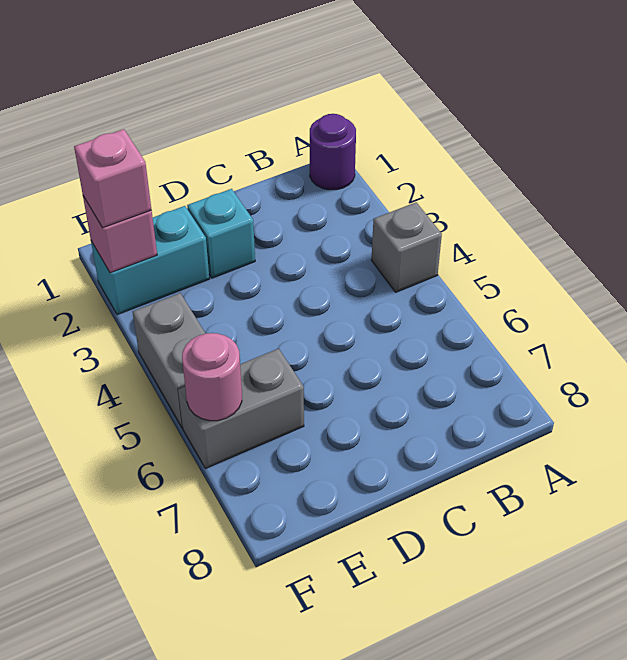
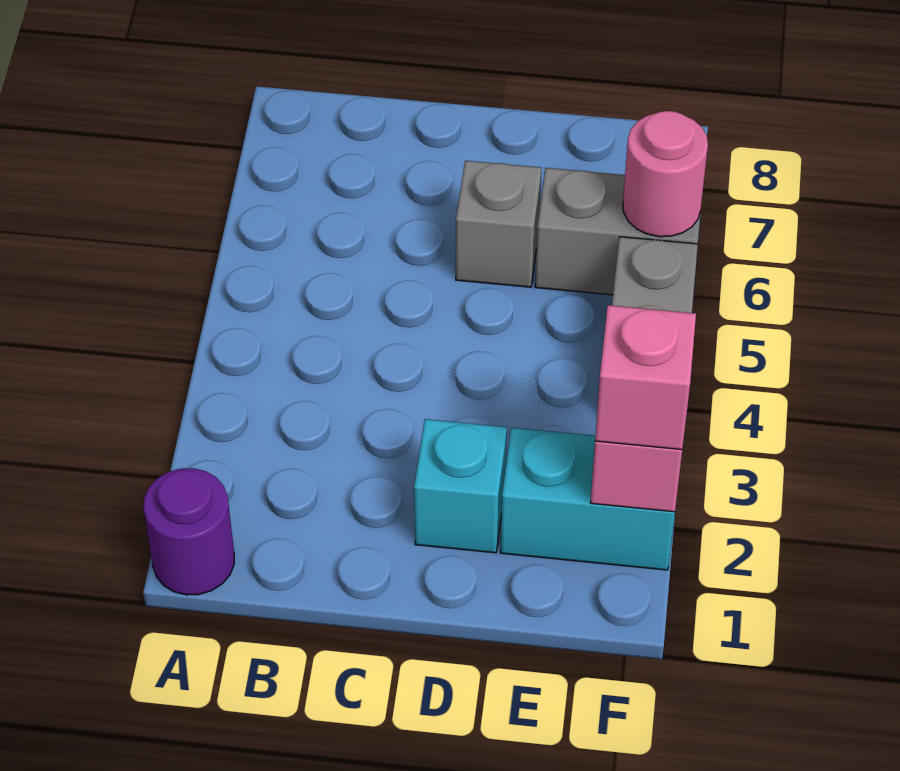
grey brick A4 level 1 -> grey brick D6 level 1

